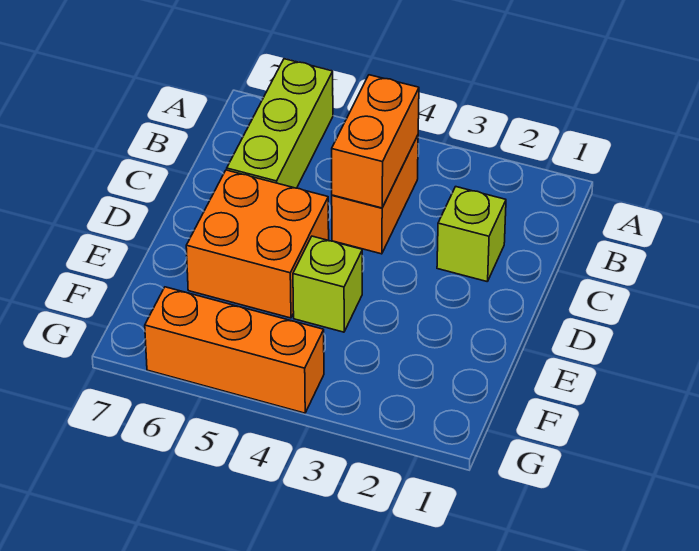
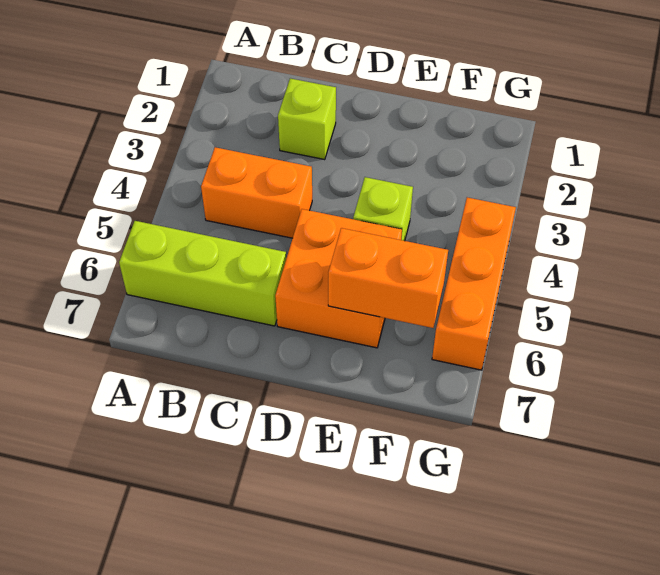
orange brick B4:C4 level 2 -> orange brick E6:F6 level 2

